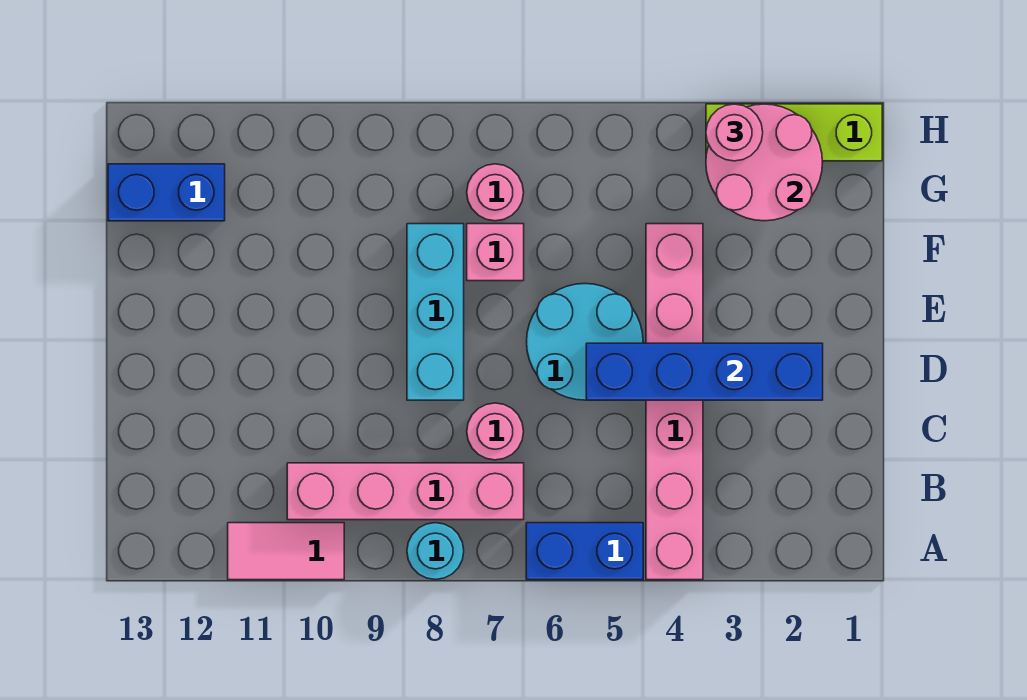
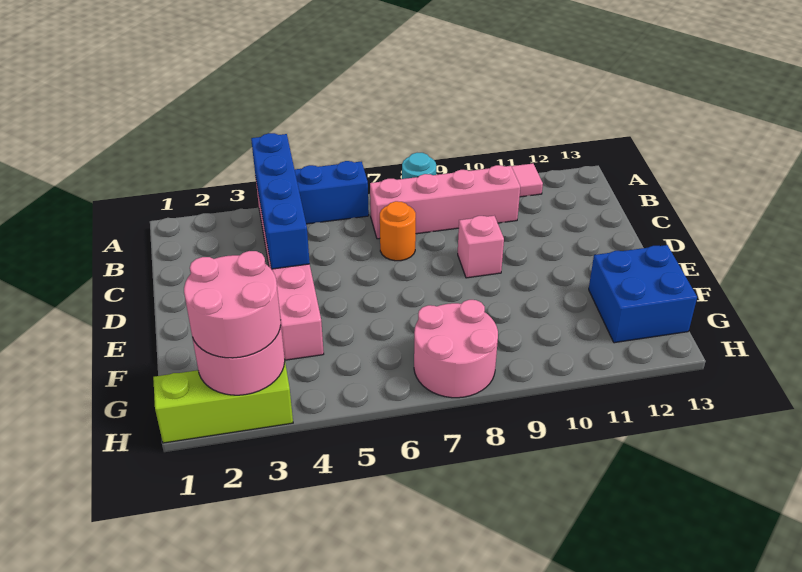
pink round brick C7 level 1 -> orange round brick C7 level 1
blue brick D2:D5 level 2 -> blue brick A4:D4 level 2
cyan round brick D5:E6 level 1 -> none
cyan brick D8:F8 level 1 -> none
pink brick F7 level 1 -> pink brick D9 level 1
pink round brick G7 level 1 -> pink round brick G7:H8 level 1
blue brick G12:G13 level 1 -> blue brick F12:G13 level 1
pink round brick H3 level 3 -> pink round brick G2:H3 level 3

